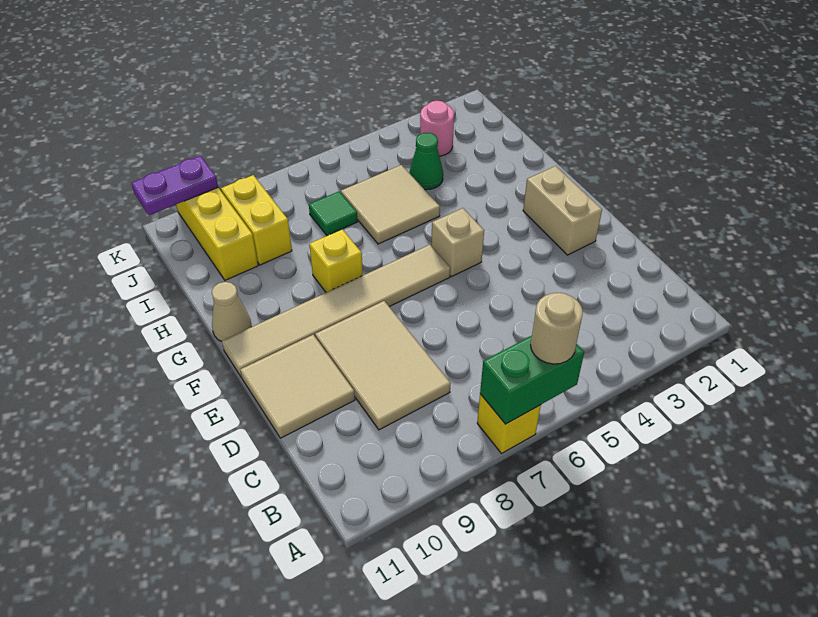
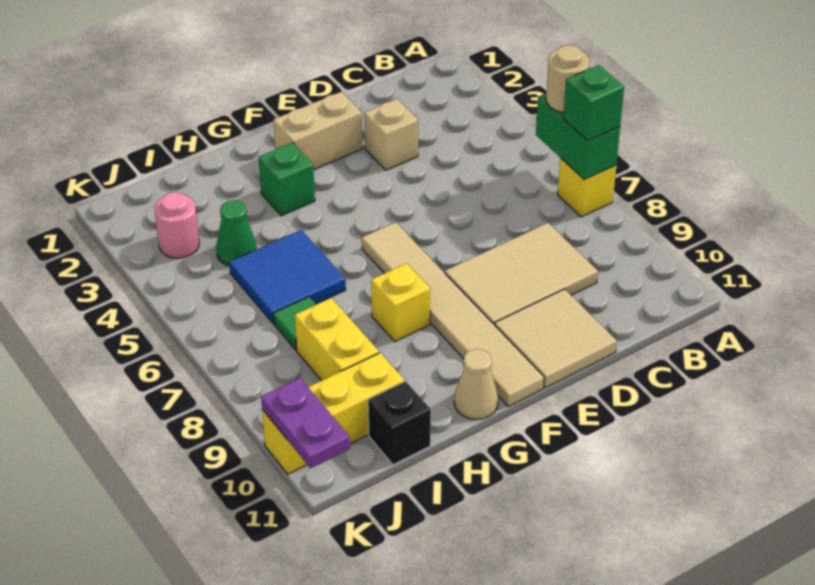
none -> green brick A7 level 3
tan brick F5 level 1 -> tan brick D3 level 1
none -> green brick G3 level 1
tan tile H5:I6 level 1 -> blue tile H5:I6 level 1
yellow brick I9:J9 level 1 -> yellow brick I8:I9 level 1
none -> black brick I11 level 1

